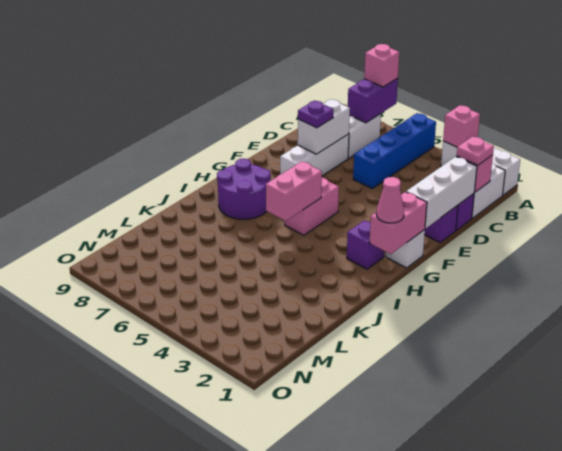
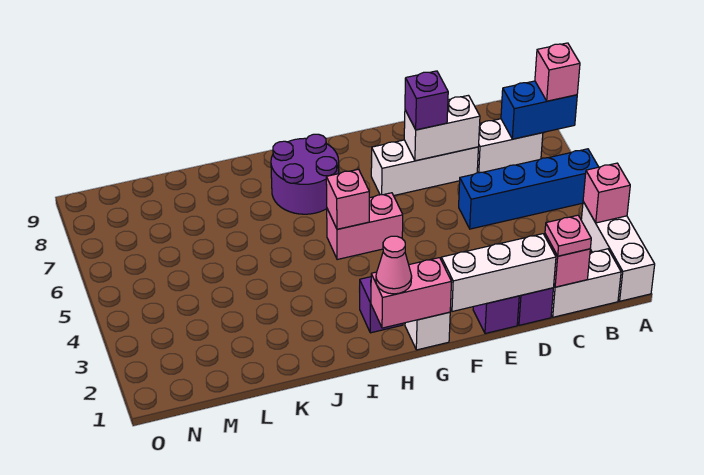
purple brick A7:B7 level 2 -> blue brick A7:B7 level 2
purple plate E7 level 3 -> purple brick E7 level 3
pink brick H5:I5 level 2 -> pink brick H5 level 2

